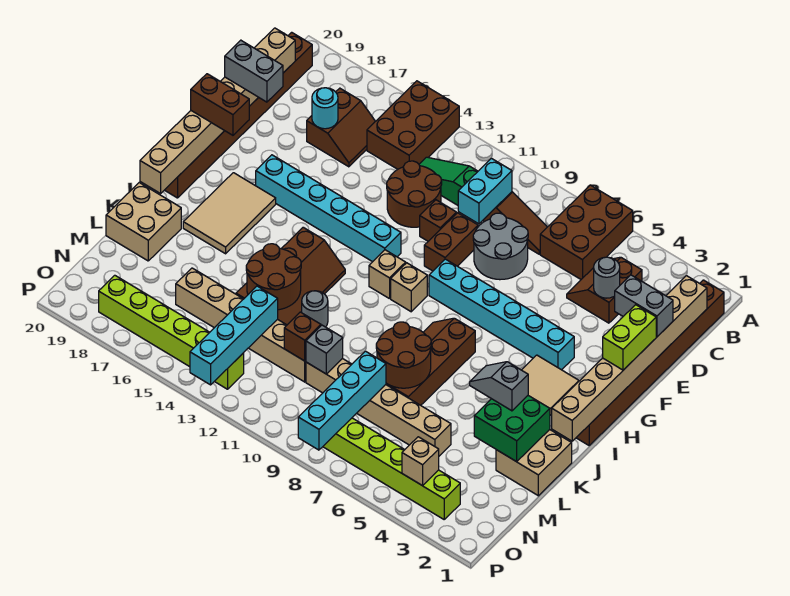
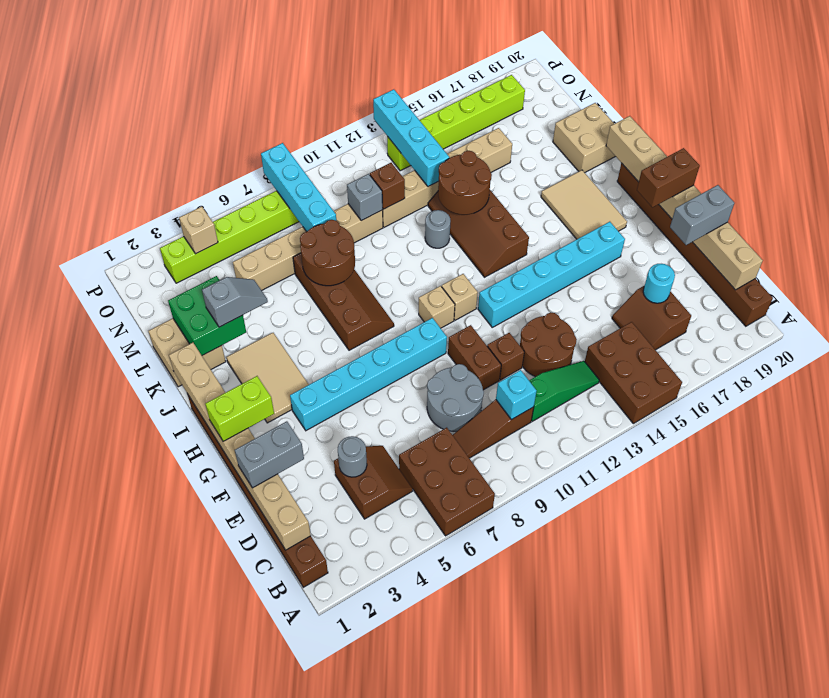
cyan brick C10:D10 level 2 -> cyan brick C10 level 2
lime brick F1:G1 level 3 -> lime brick G1:G2 level 3

